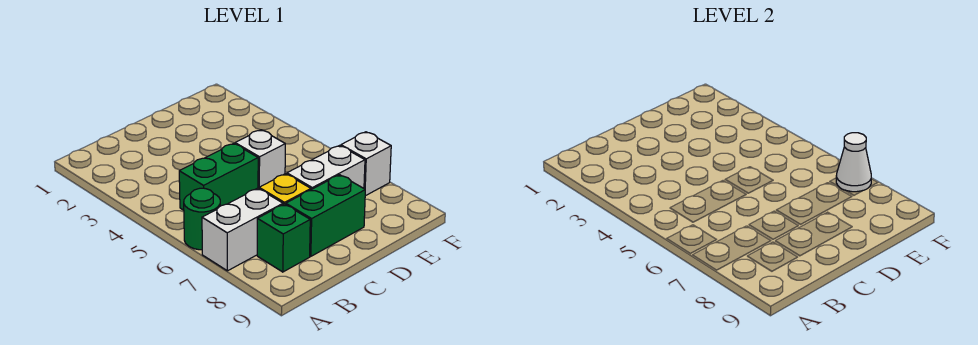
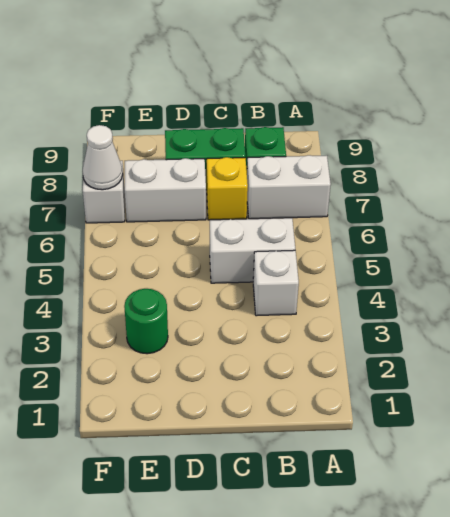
green round brick A6 level 1 -> green round brick E3 level 1
green brick B5:C5 level 1 -> white brick B5:C5 level 1
white brick D5 level 1 -> white brick B4 level 1

